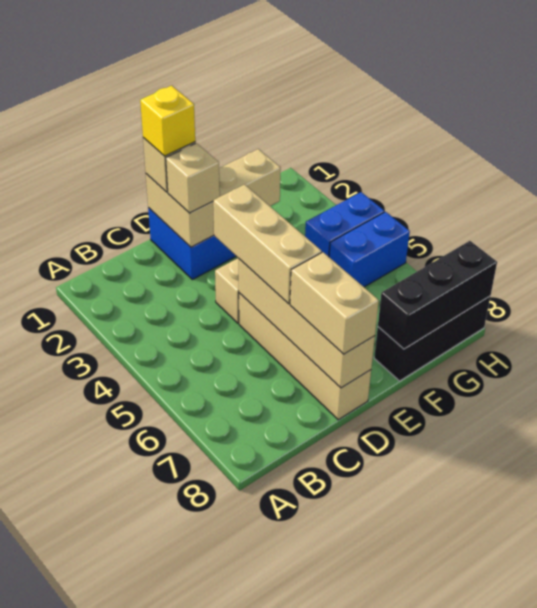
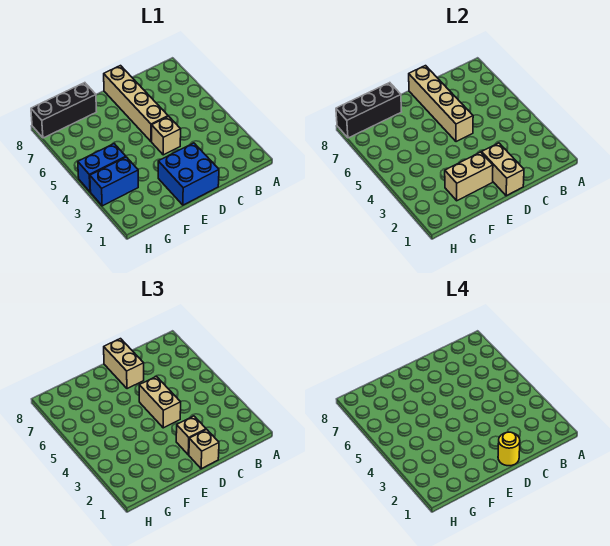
yellow brick D1 level 4 -> yellow round brick D1 level 4
tan brick D4:D6 level 3 -> tan brick D4:D5 level 3
blue brick G5:H5 level 1 -> blue brick G3:H3 level 1

